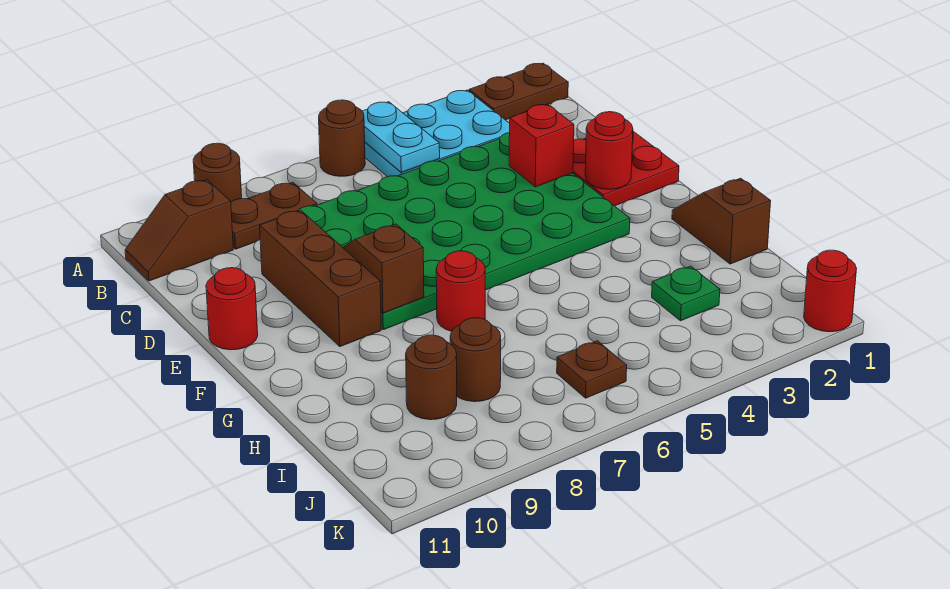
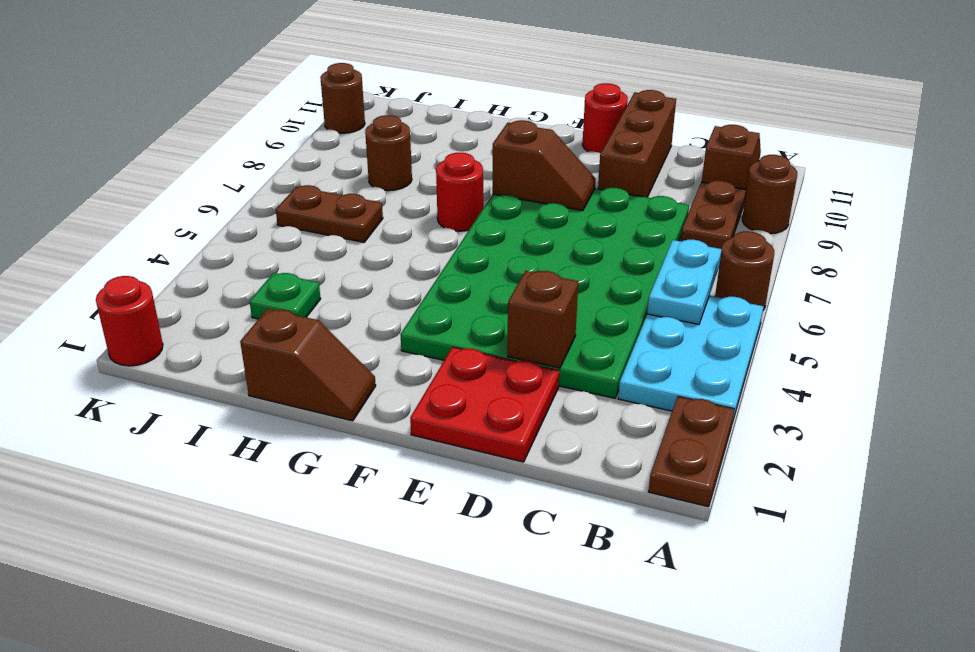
cyan plate A5:B5 level 2 -> cyan plate B5:B6 level 2
red brick D3 level 2 -> brown brick D3 level 2
brown brick D9:F9 level 1 -> brown brick D9:D11 level 1
red round brick E2 level 2 -> none
brown round brick I9 level 1 -> brown round brick K10 level 1
brown plate J6 level 1 -> brown plate I6:J6 level 1

